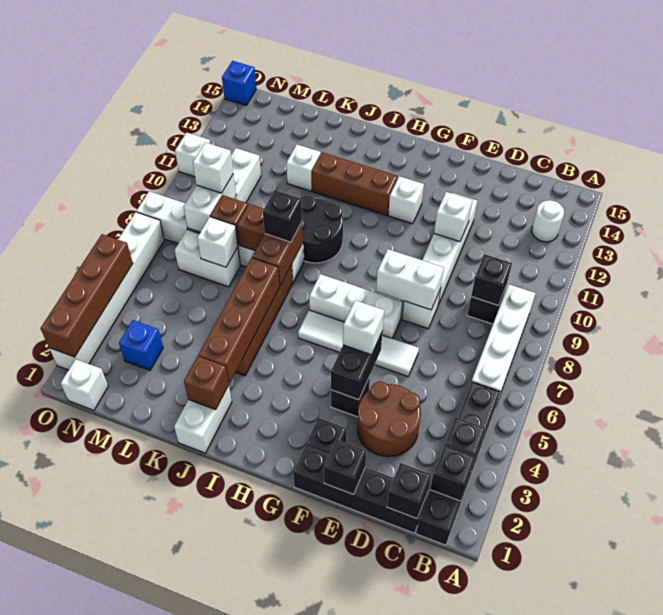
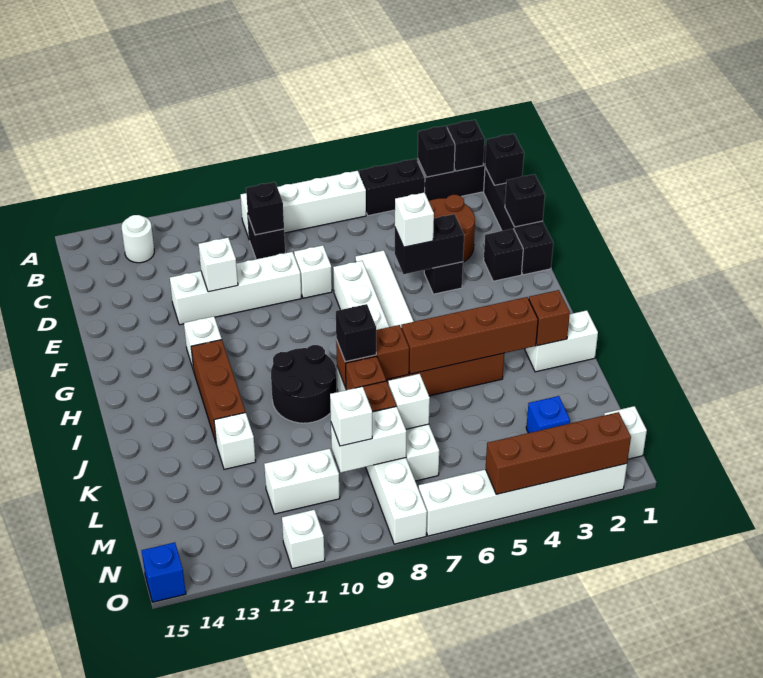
white brick E8:F8 level 2 -> none

